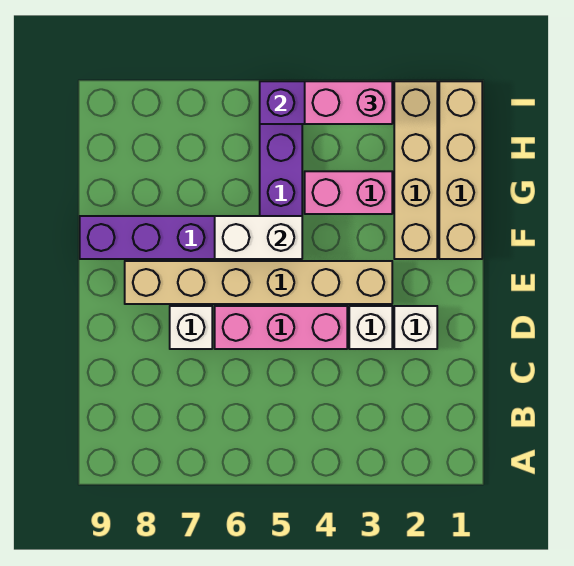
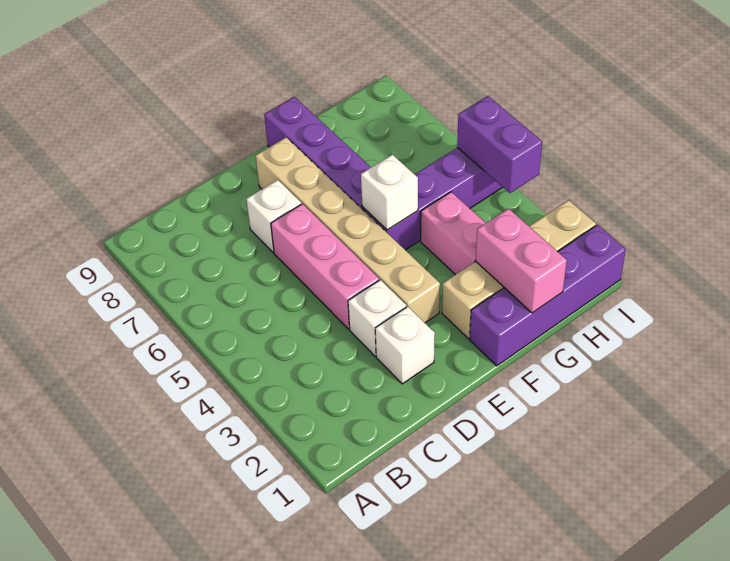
tan brick F1:I1 level 1 -> purple brick F1:I1 level 1
white brick F5:F6 level 2 -> white brick F5 level 2
pink brick I3:I4 level 3 -> pink brick G1:G2 level 2

